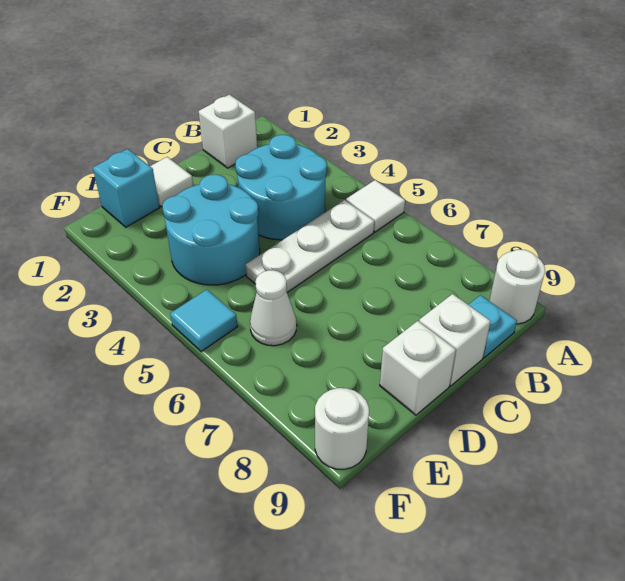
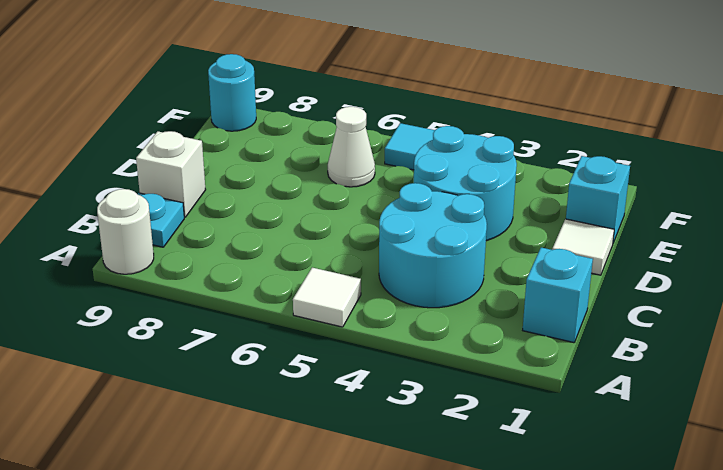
white brick B1 level 1 -> cyan brick B1 level 1
white plate B5:D5 level 1 -> none
white brick D9 level 1 -> none
white round brick F9 level 1 -> cyan round brick F9 level 1

